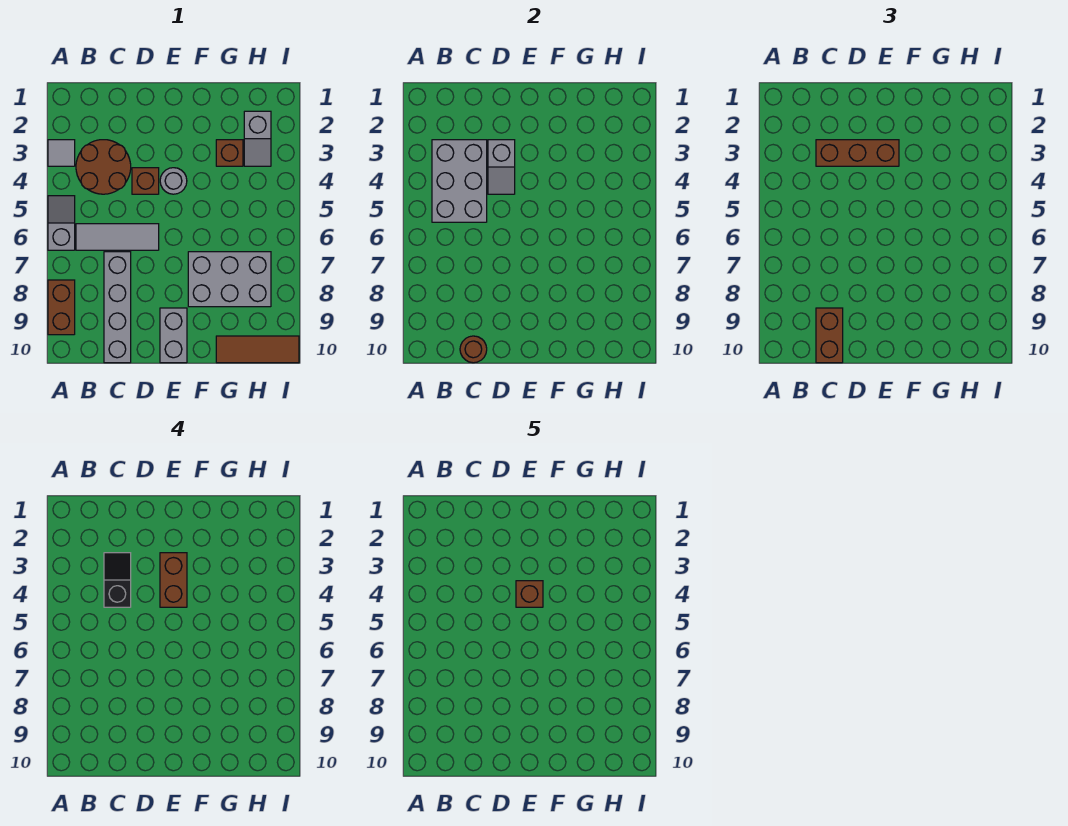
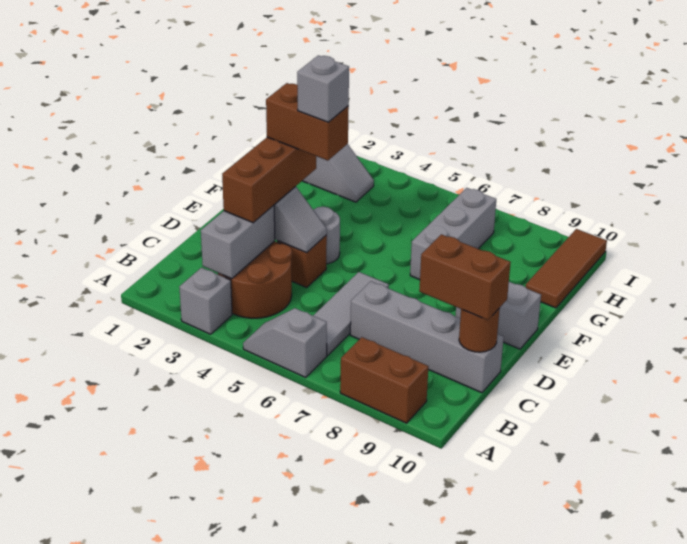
grey tile A3 level 1 -> grey brick A3 level 1
grey brick B3:C5 level 2 -> grey brick B3:C3 level 2
black slope C3:C4 level 4 top 4 -> none
brown brick E4 level 5 -> grey brick E4 level 5
grey brick F7:H8 level 1 -> grey brick F7:H7 level 1
brown brick G3 level 1 -> none

